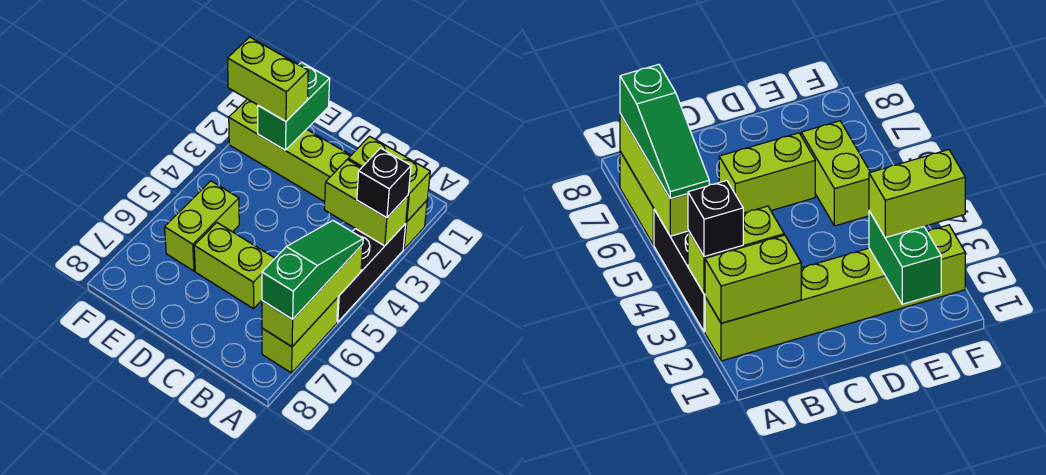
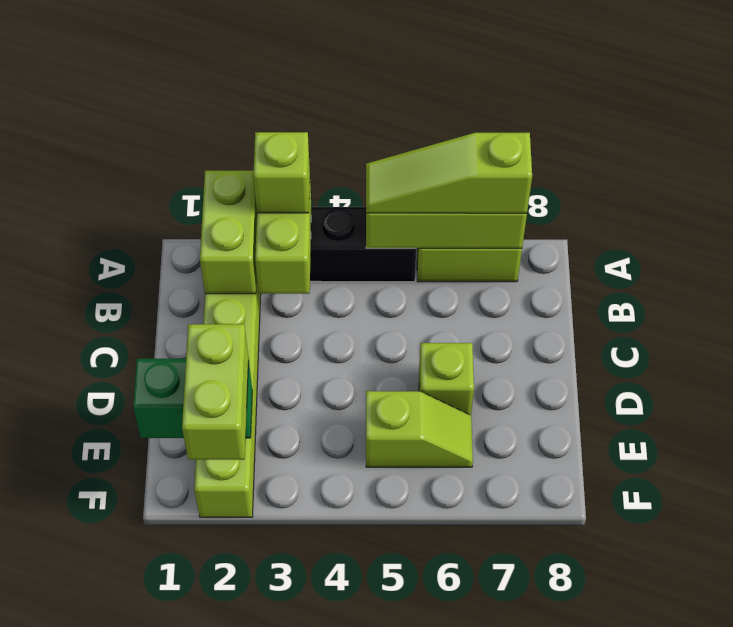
black brick A3 level 3 -> lime brick A3 level 3
green slope A5:A7 level 3 top 7 -> lime slope A5:A7 level 3 top 7
lime brick C6:D6 level 1 -> lime brick D6 level 1
lime brick E5:E6 level 1 -> lime slope E5:E6 level 1 top 5

